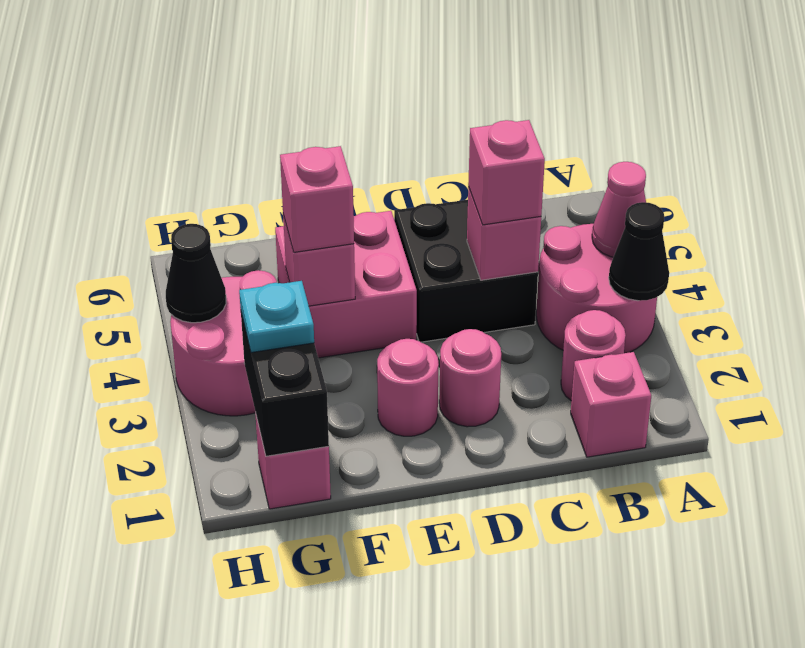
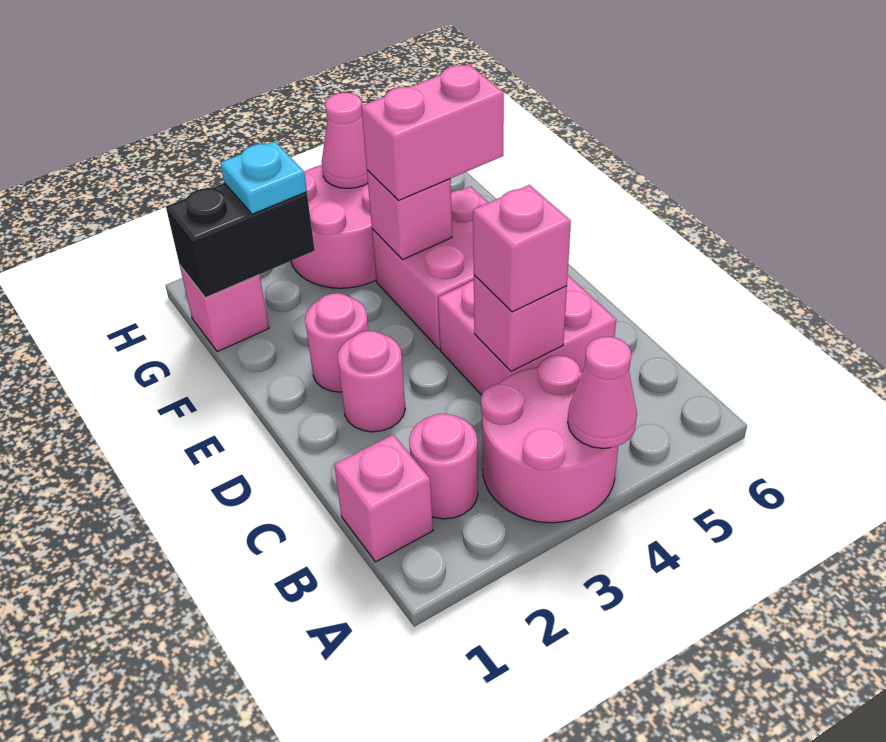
black cone A3 level 2 -> none
black brick C4:D5 level 1 -> pink brick C4:D5 level 1
pink brick F4 level 3 -> pink brick F4:F5 level 3
black cone H4 level 2 -> pink cone H4 level 2

